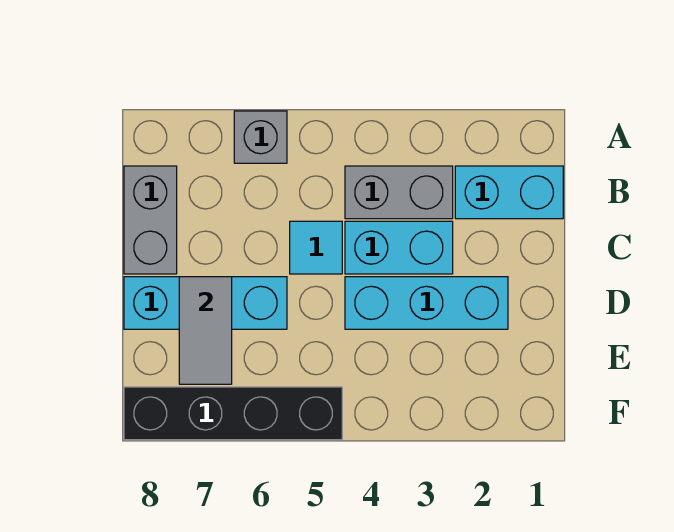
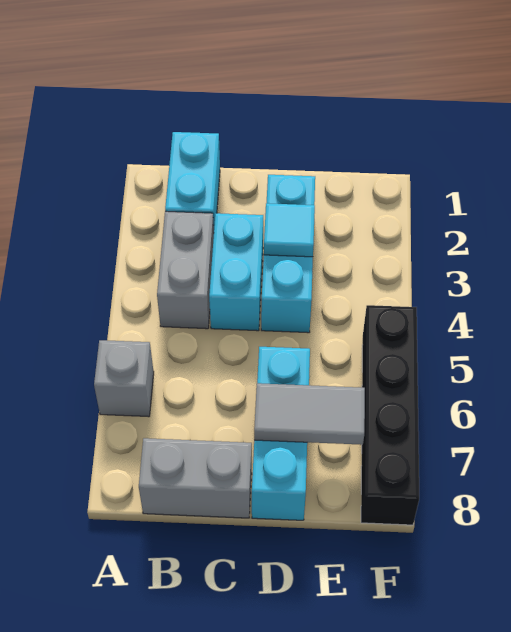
cyan tile C5 level 1 -> cyan tile D3 level 2

